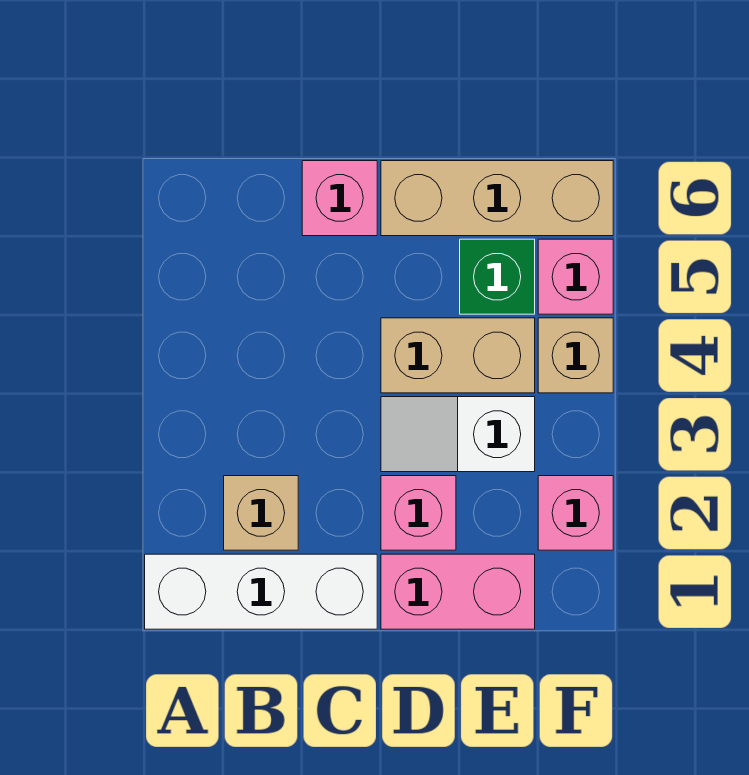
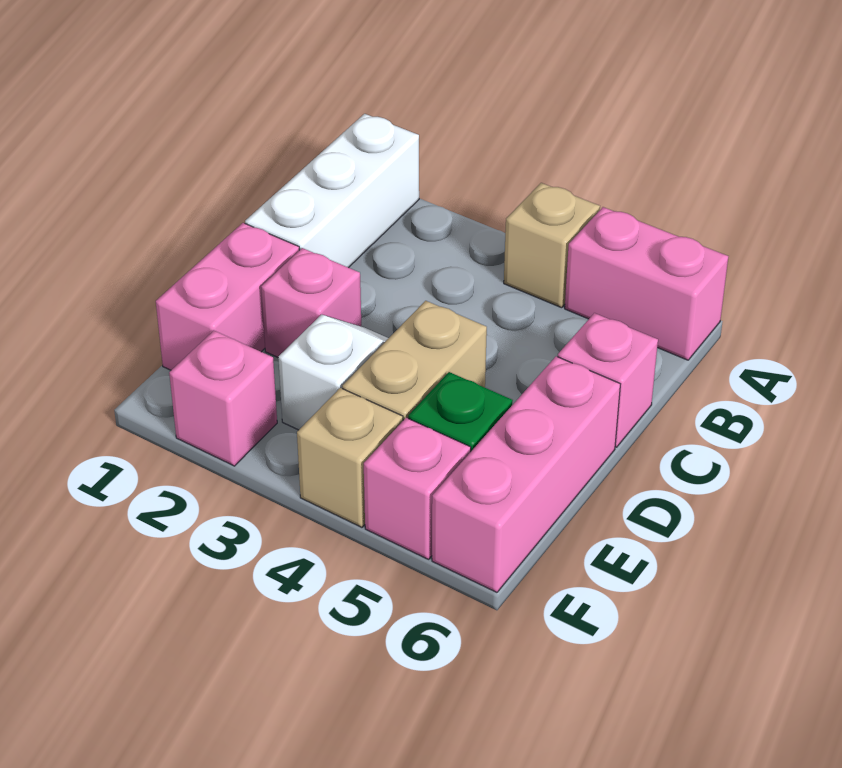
none -> pink brick A5:A6 level 1
tan brick B2 level 1 -> tan brick A4 level 1
tan brick D6:F6 level 1 -> pink brick D6:F6 level 1

